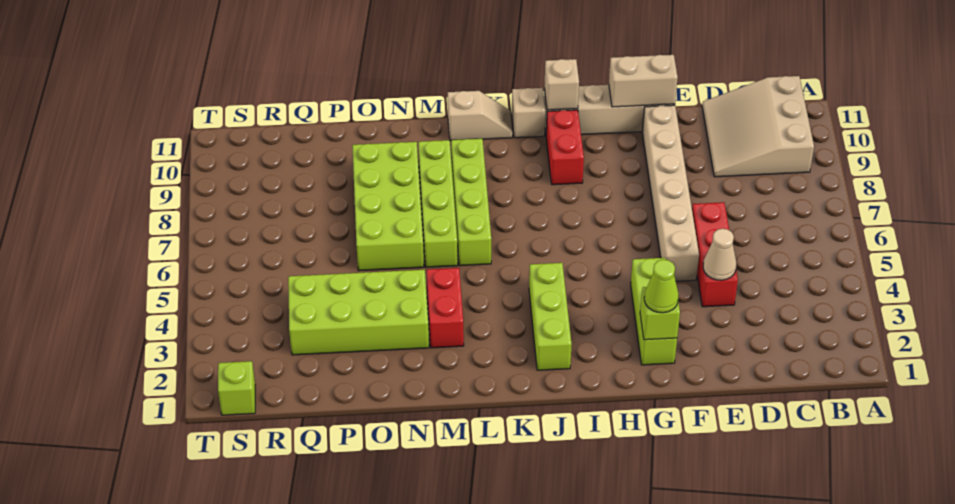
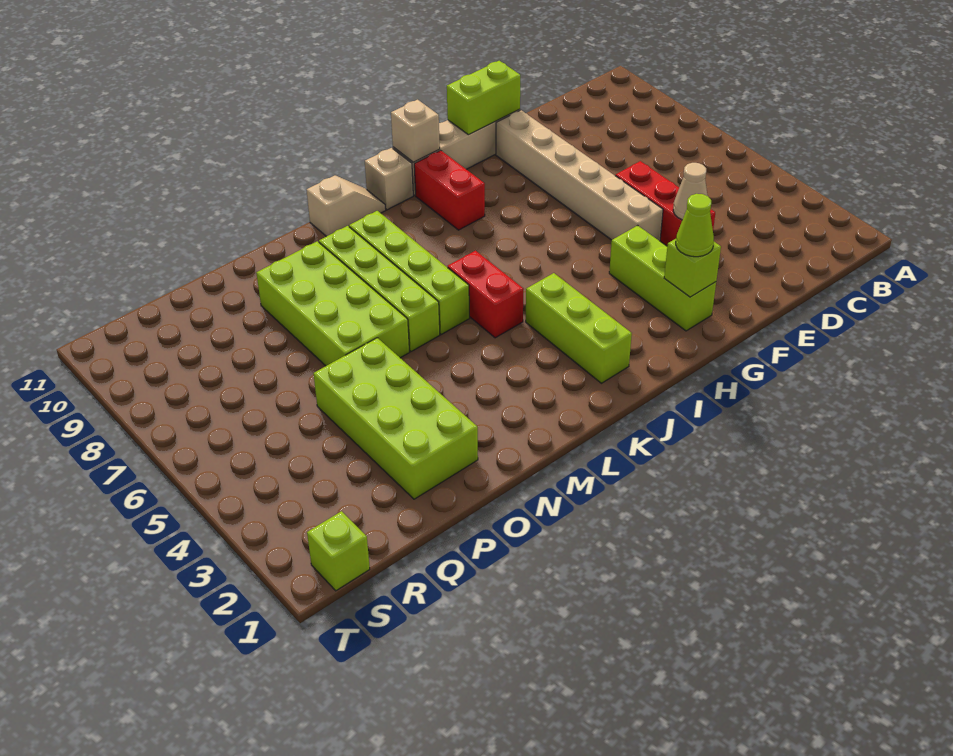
tan slope B9:D11 level 1 top B -> none
tan brick F11:G11 level 2 -> lime brick F11:G11 level 2
red brick M3:M4 level 1 -> red brick K5:K6 level 1
lime brick N3:Q4 level 1 -> lime brick O2:P5 level 1

